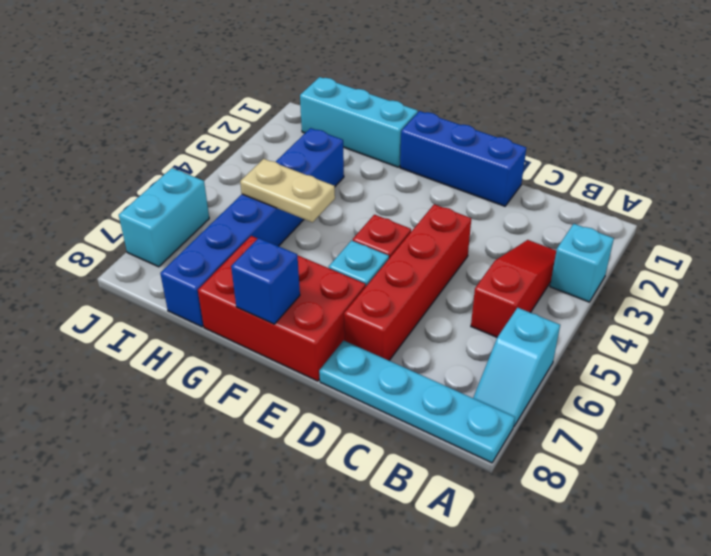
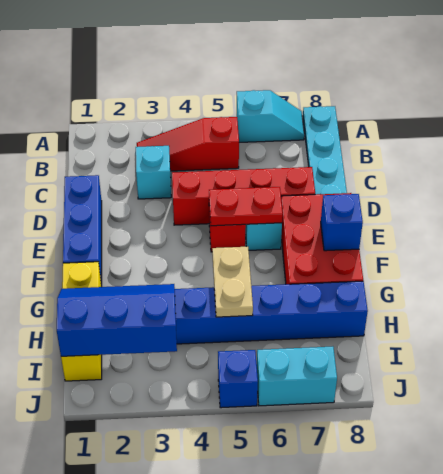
cyan brick A3 level 1 -> cyan brick C3 level 1
none -> red plate E5:E6 level 2
cyan brick G1:I1 level 1 -> yellow brick G1:I1 level 1
none -> blue slope H1:I3 level 2 top I
none -> blue brick J5 level 1

